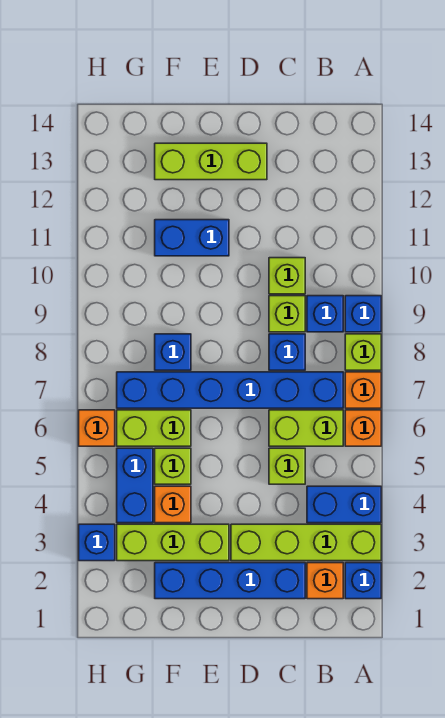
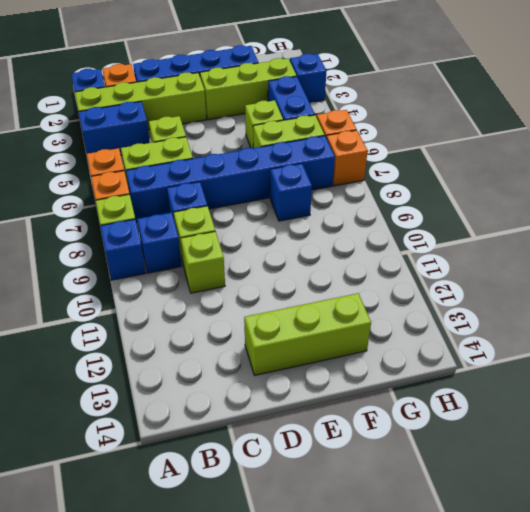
blue brick E11:F11 level 1 -> none
orange brick F4 level 1 -> orange brick H7 level 1

